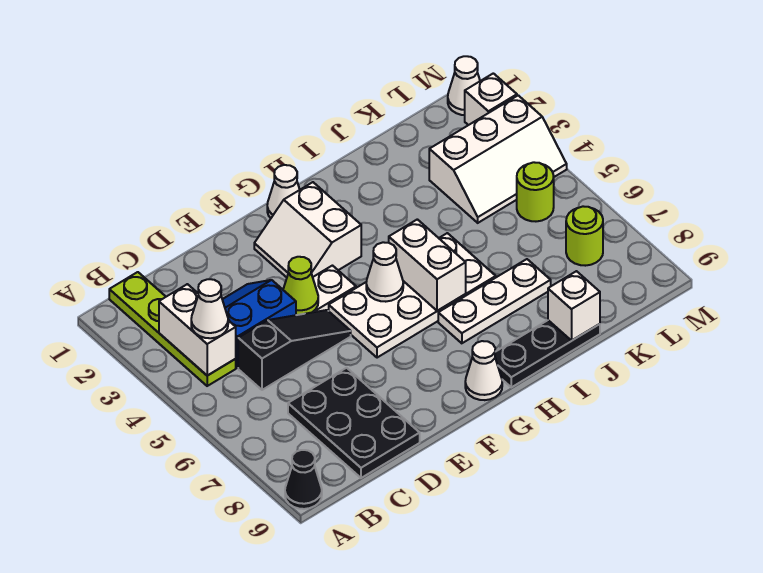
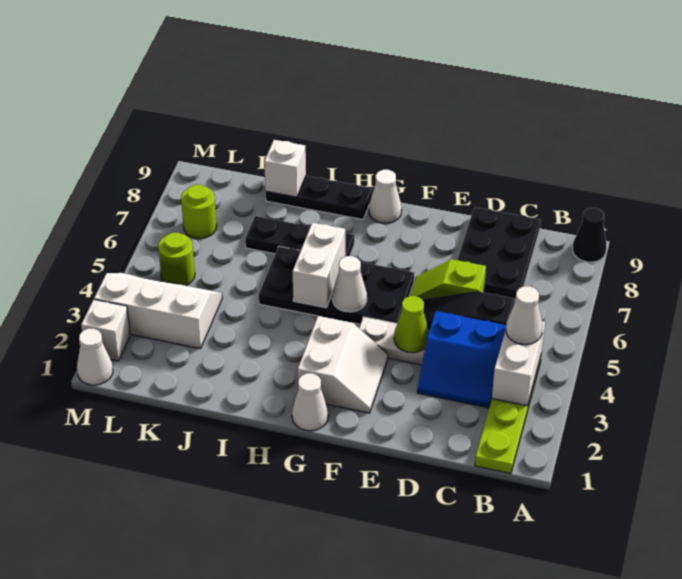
none -> lime slope D6:E6 level 1 top D
white plate F5:I6 level 1 -> black plate F5:I6 level 1
white plate H7:J7 level 1 -> black plate H7:J7 level 1

